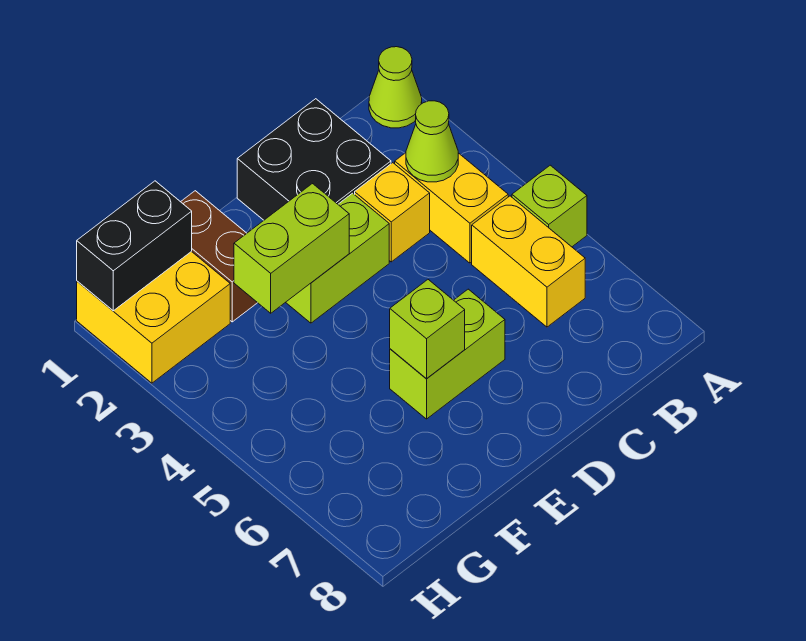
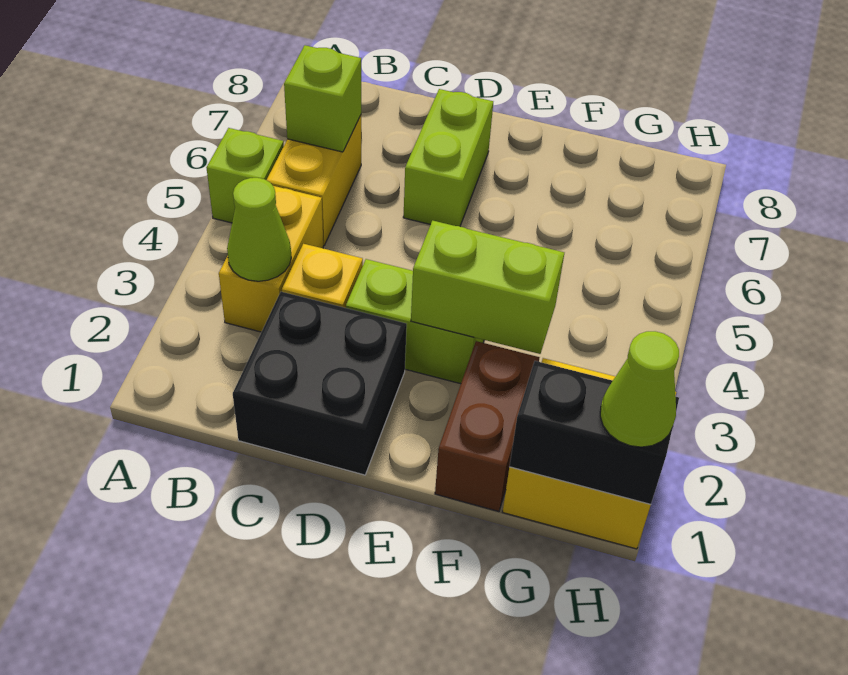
lime cone A1 level 1 -> lime cone H1 level 3
lime brick D6:E6 level 1 -> lime brick D6:D7 level 1
lime brick E6 level 2 -> lime brick B6 level 2

